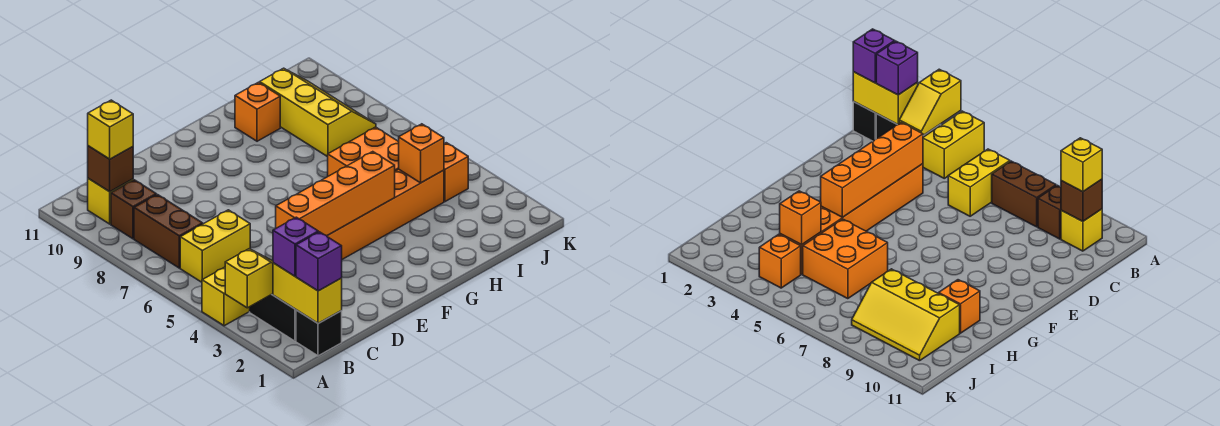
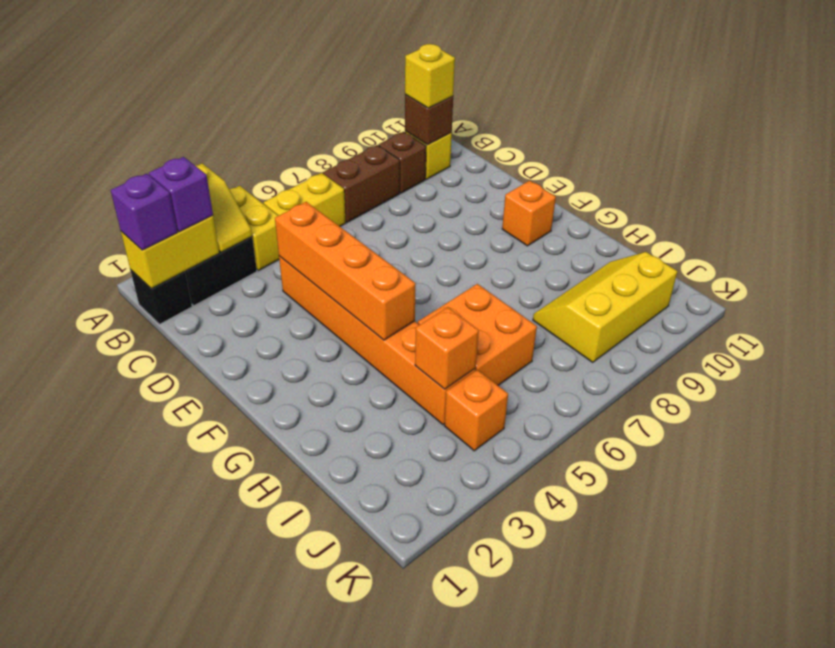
yellow brick B6:C6 level 1 -> yellow brick B5:B6 level 1
orange brick H10 level 1 -> orange brick F10 level 1
yellow slope I8:J10 level 1 top I -> yellow slope I8:J10 level 1 top J

